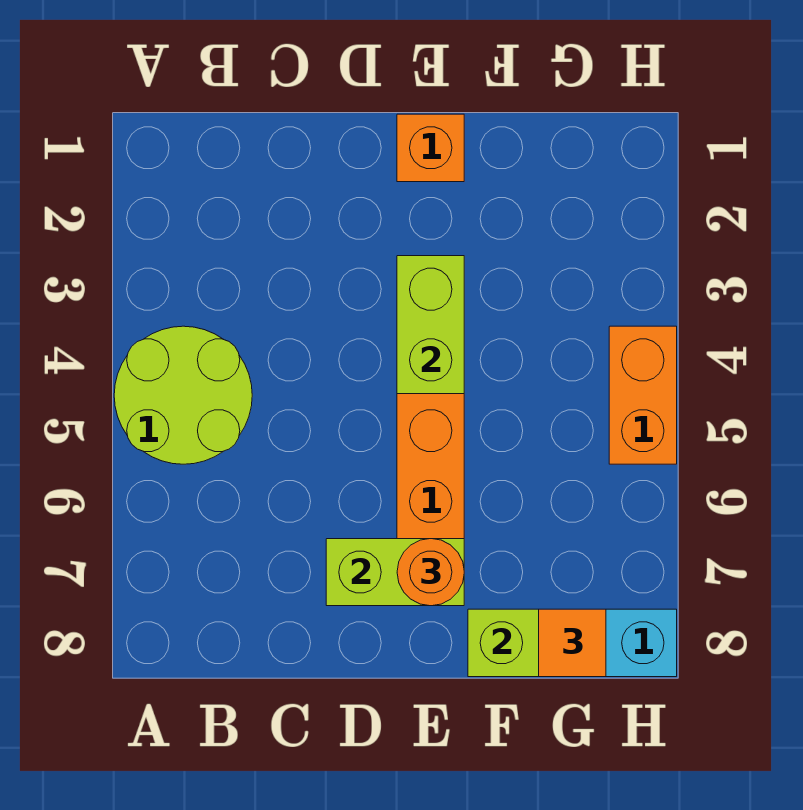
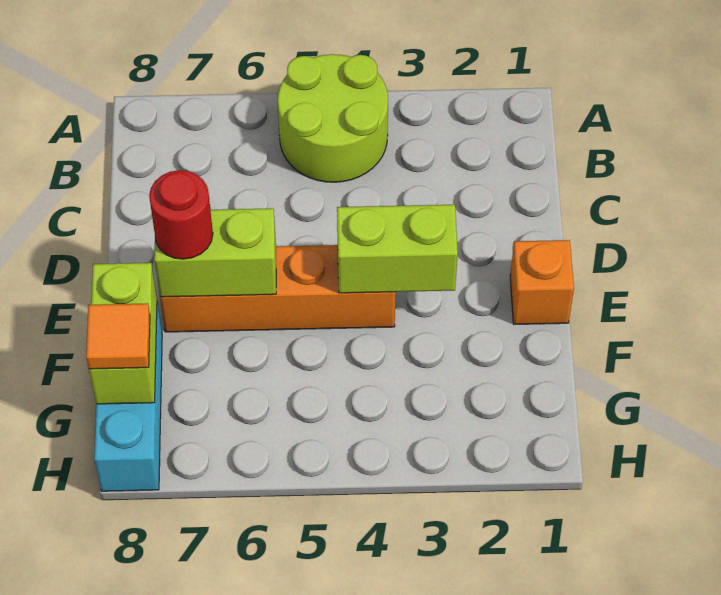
lime brick D7:E7 level 2 -> lime brick E6:E7 level 2
orange round brick E7 level 3 -> red round brick E7 level 3
orange brick H4:H5 level 1 -> none

